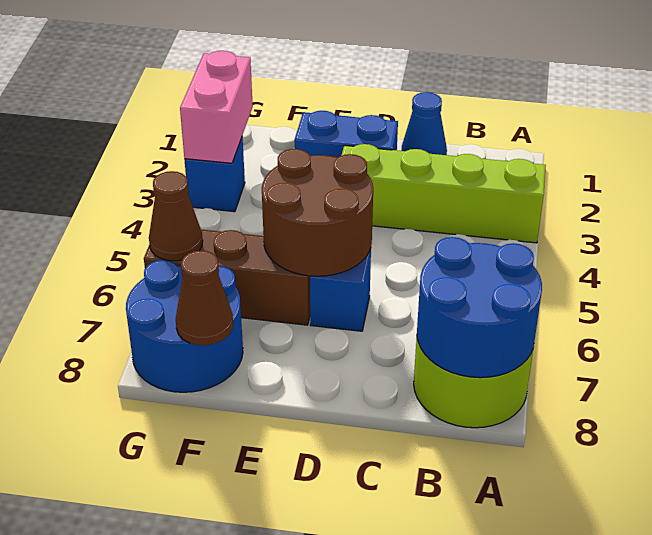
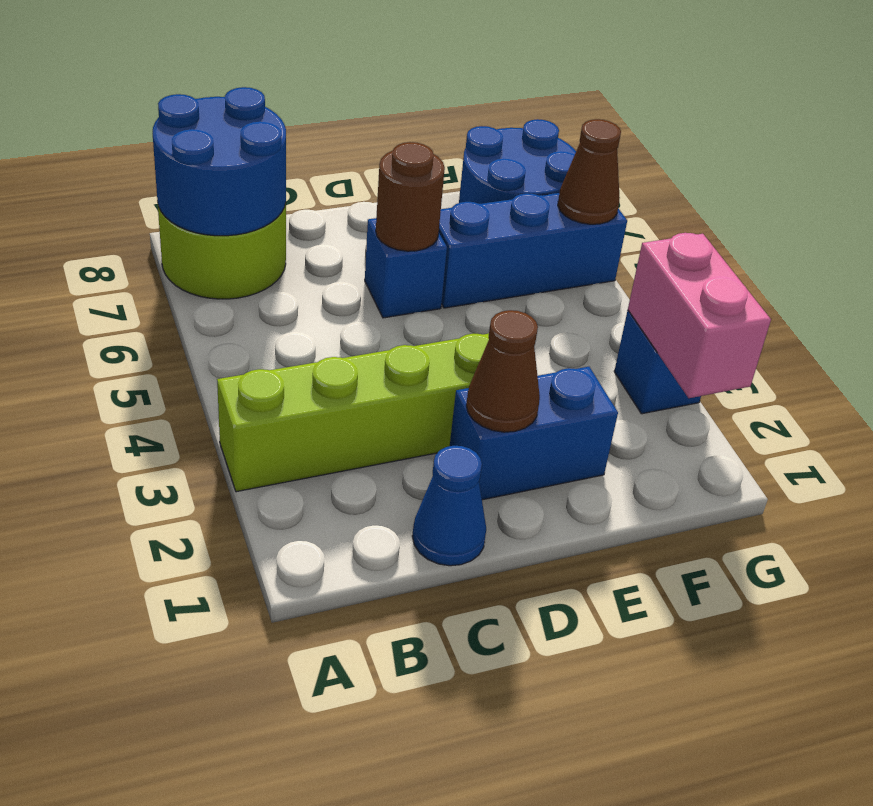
brown round brick D5:E6 level 2 -> brown round brick D6 level 2
brown brick E6:G6 level 1 -> blue brick E6:G6 level 1
brown cone F8 level 2 -> brown cone D2 level 2

